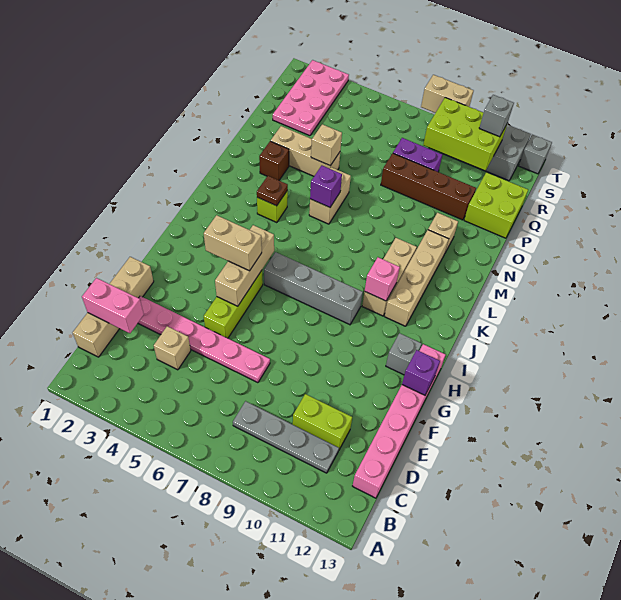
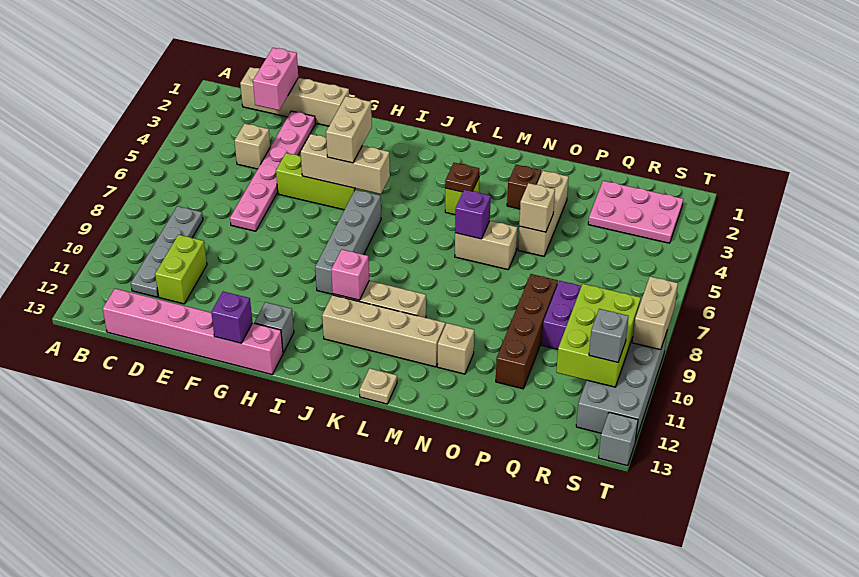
none -> tan plate L13 level 1
lime brick P12:Q13 level 1 -> none
pink plate Q2:T3 level 1 -> pink plate Q2:S3 level 1

